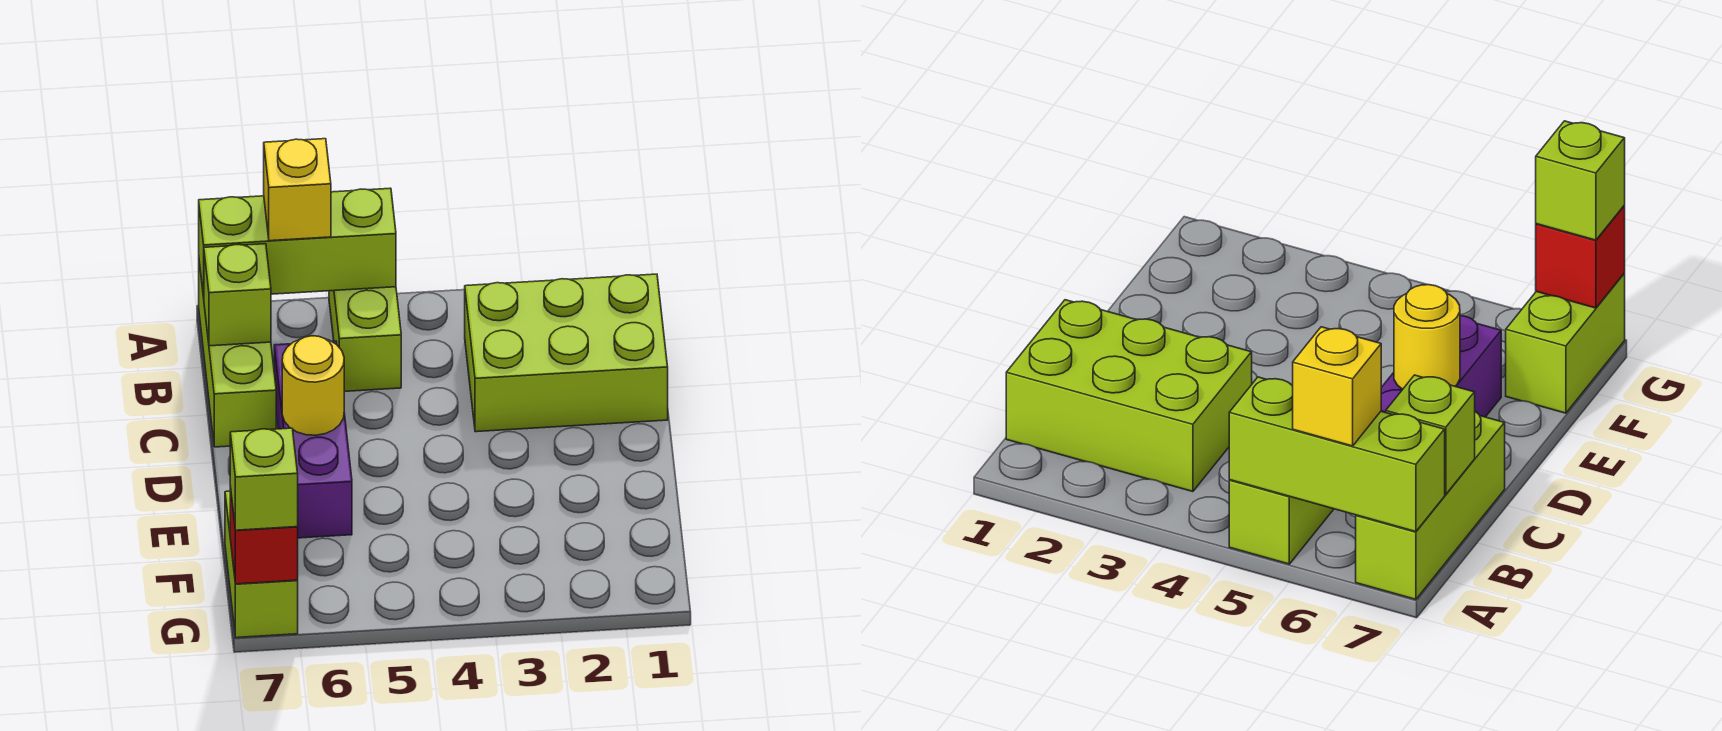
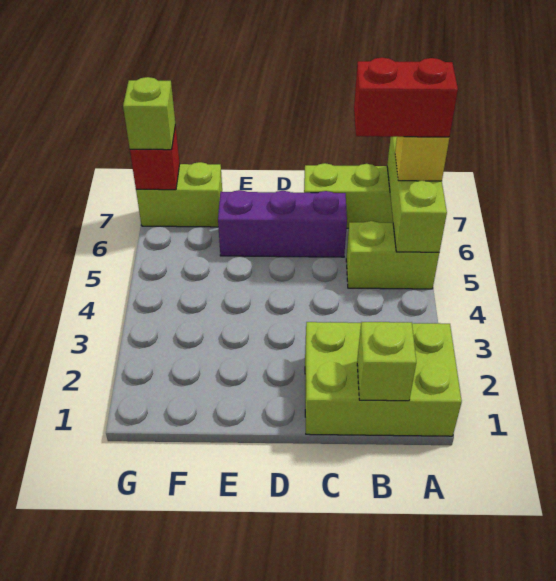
none -> red brick A6:B6 level 4
lime brick B1:C3 level 1 -> lime brick A1:C2 level 1
lime brick B7 level 2 -> lime brick B1 level 2
yellow round brick D6 level 2 -> none

